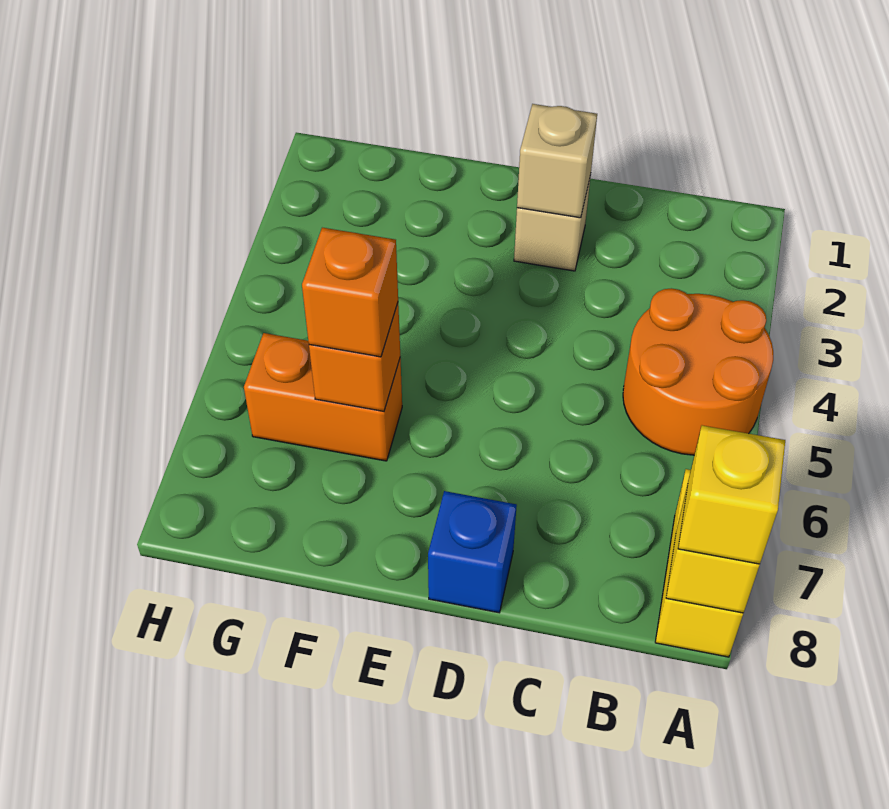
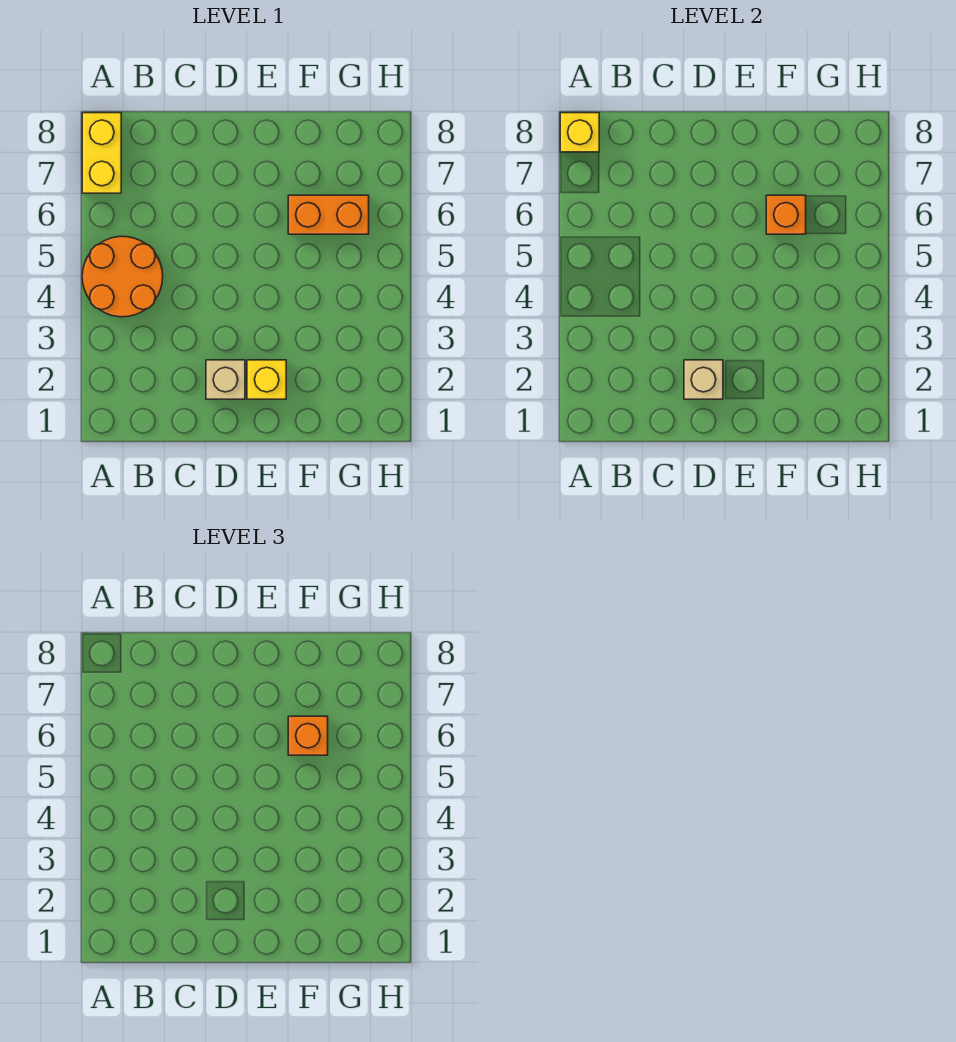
yellow brick A8 level 3 -> yellow brick E2 level 1
blue brick D8 level 1 -> none

